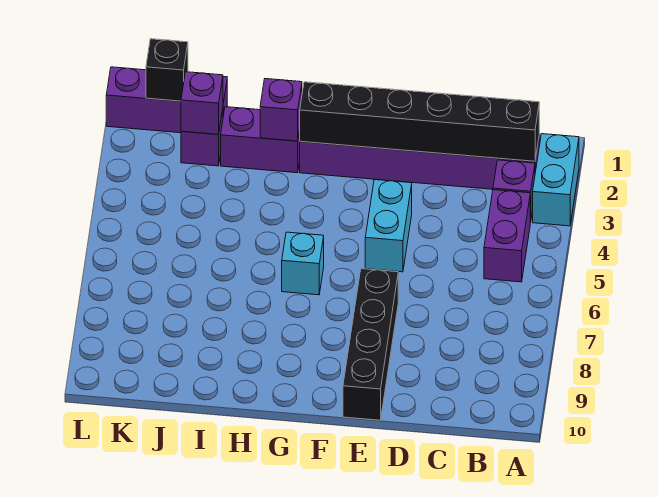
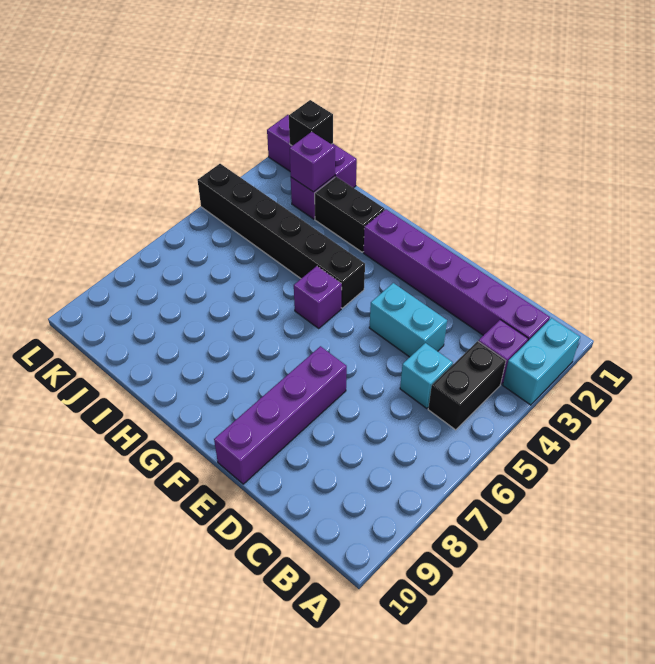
black brick B2:G2 level 2 -> black brick G4:L4 level 1
purple brick B4:B5 level 1 -> black brick B4:B5 level 1
cyan brick E4:E5 level 1 -> cyan brick D4:E4 level 1
black brick E7:E10 level 1 -> purple brick E7:E10 level 1
cyan brick G6 level 1 -> cyan brick C5 level 1
purple brick H2:I2 level 1 -> black brick H2:I2 level 1
purple brick H2 level 2 -> purple brick G5 level 1

